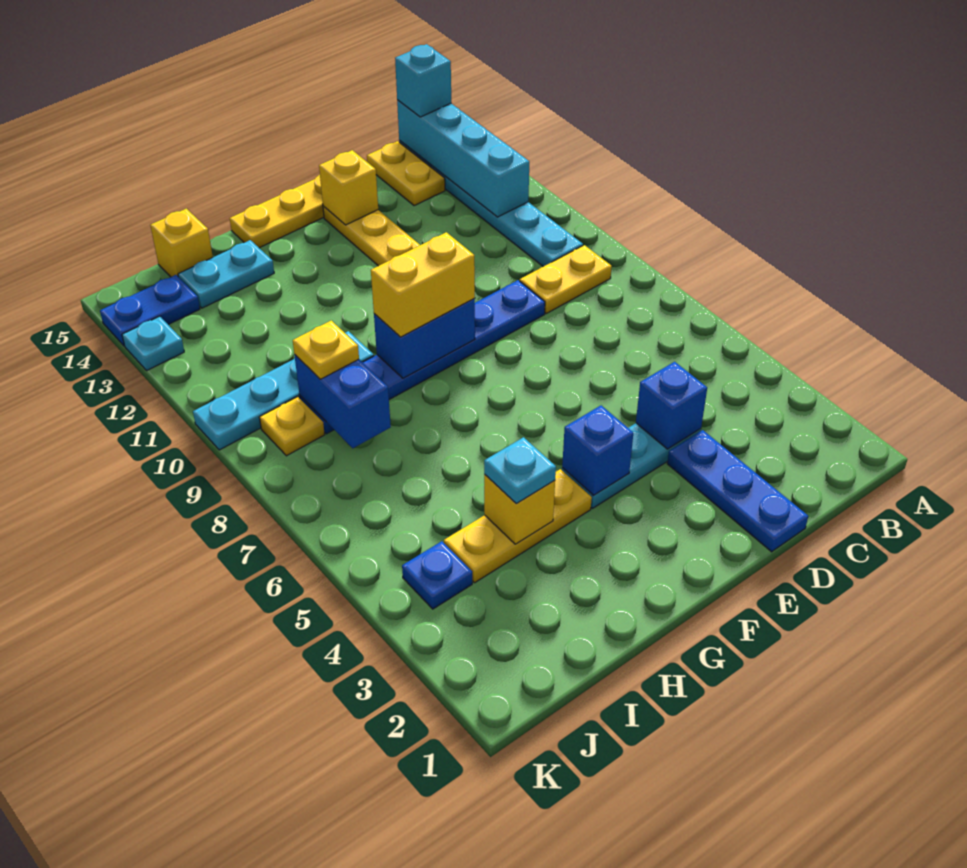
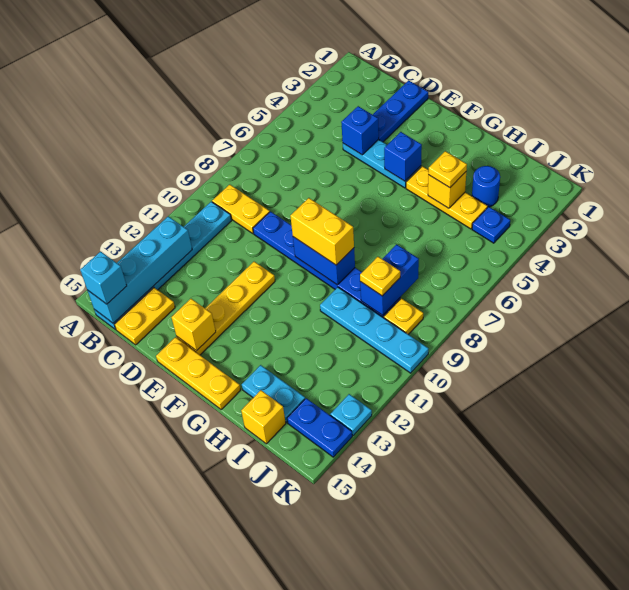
cyan plate H4 level 3 -> yellow plate H4 level 3
none -> blue round brick I3 level 1

